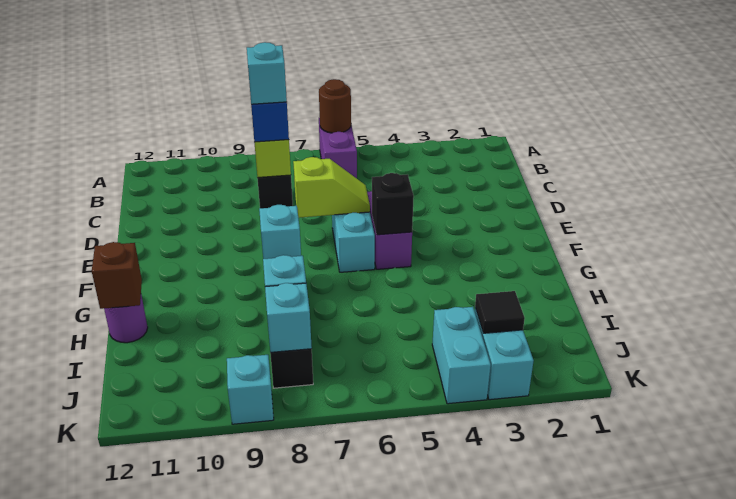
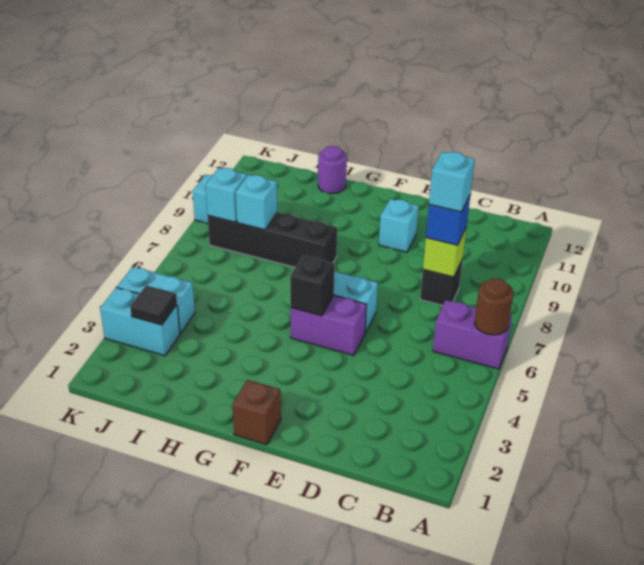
lime slope E6:E7 level 2 top 7 -> none
cyan brick G8 level 2 -> cyan brick E10 level 1
brown brick H12 level 2 -> brown brick F1 level 1

